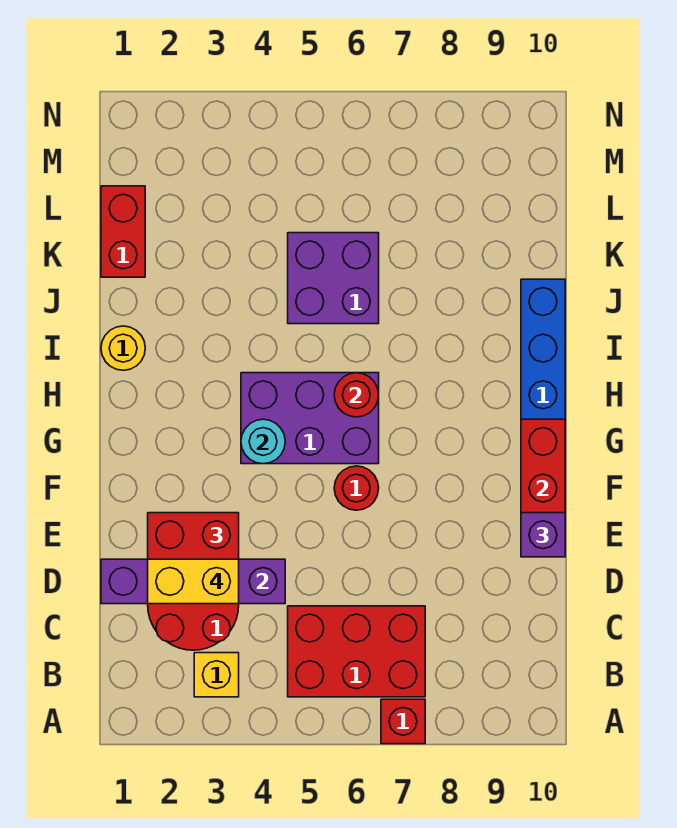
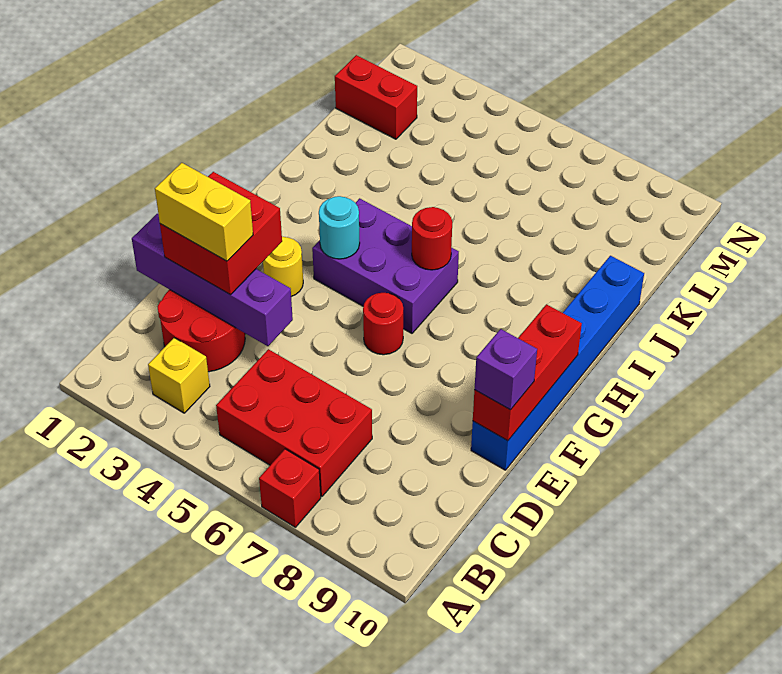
yellow round brick I1 level 1 -> yellow round brick F3 level 1
purple brick J5:K6 level 1 -> none
red brick K1:L1 level 1 -> red brick L1:L2 level 1

